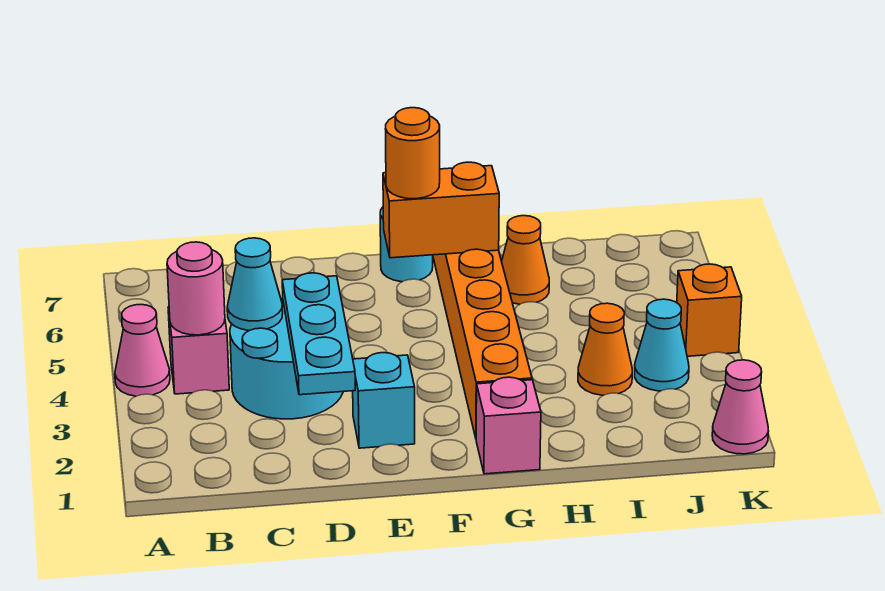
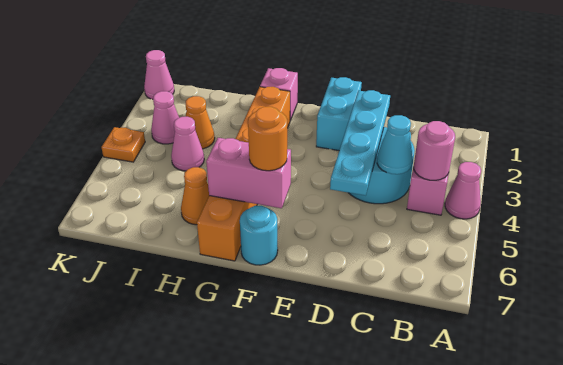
cyan plate D2:D4 level 2 -> cyan plate D2:D5 level 2
cyan brick E2 level 1 -> cyan brick E1:E2 level 1
orange brick F6:G6 level 2 -> pink brick F6:G6 level 2
none -> pink cone I4 level 1
cyan cone J3 level 1 -> pink cone J3 level 1
orange brick K4 level 1 -> orange plate K4 level 1

